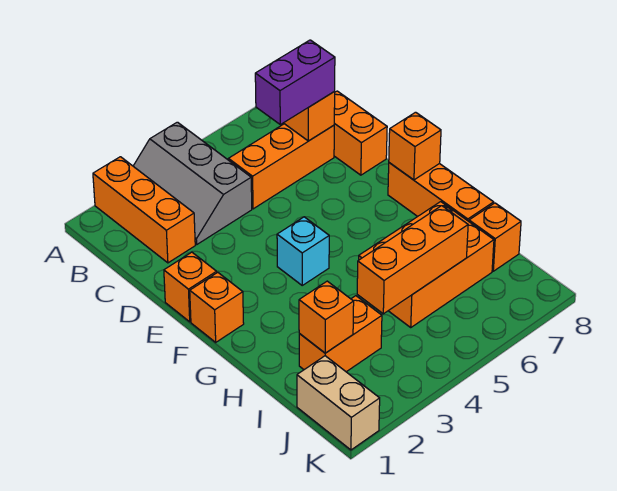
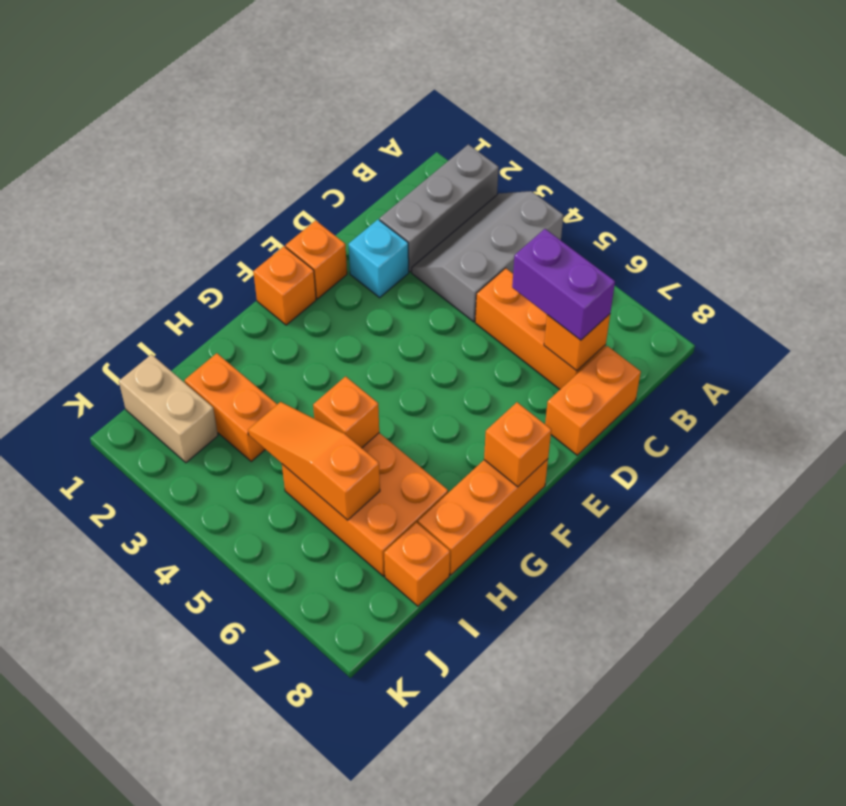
orange brick A2:C2 level 1 -> grey brick A2:C2 level 1
cyan brick F4 level 1 -> cyan brick D2 level 1
orange brick I2 level 2 -> orange brick H5 level 2
orange brick I4:I6 level 2 -> orange slope I4:I6 level 2 top 6
tan brick J1:K1 level 1 -> tan brick J1:J2 level 1

